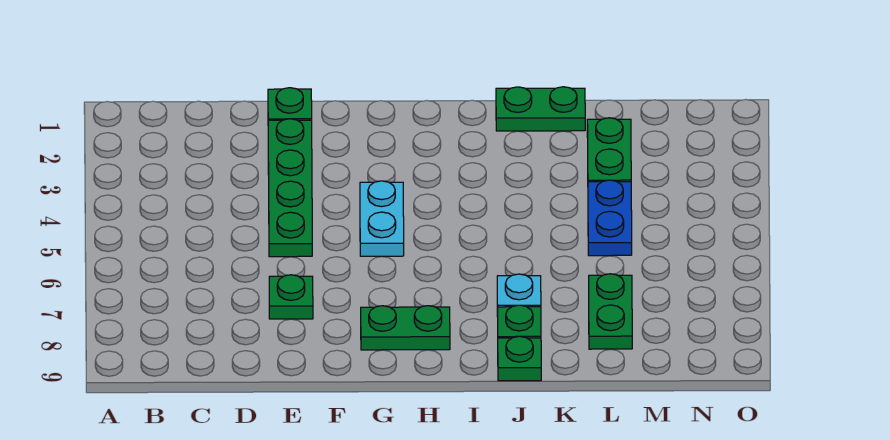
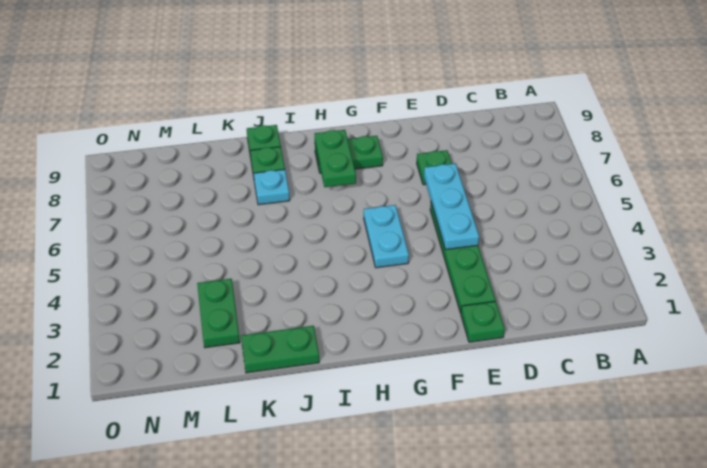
none -> cyan plate E4:E6 level 2
blue plate L4:L5 level 1 -> none
green plate L7:L8 level 1 -> green plate H7:H8 level 2

